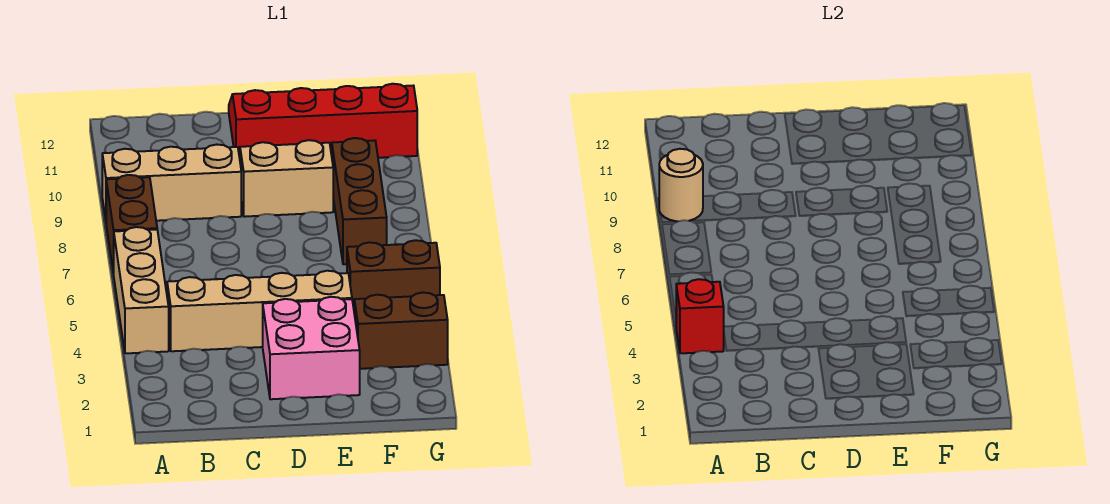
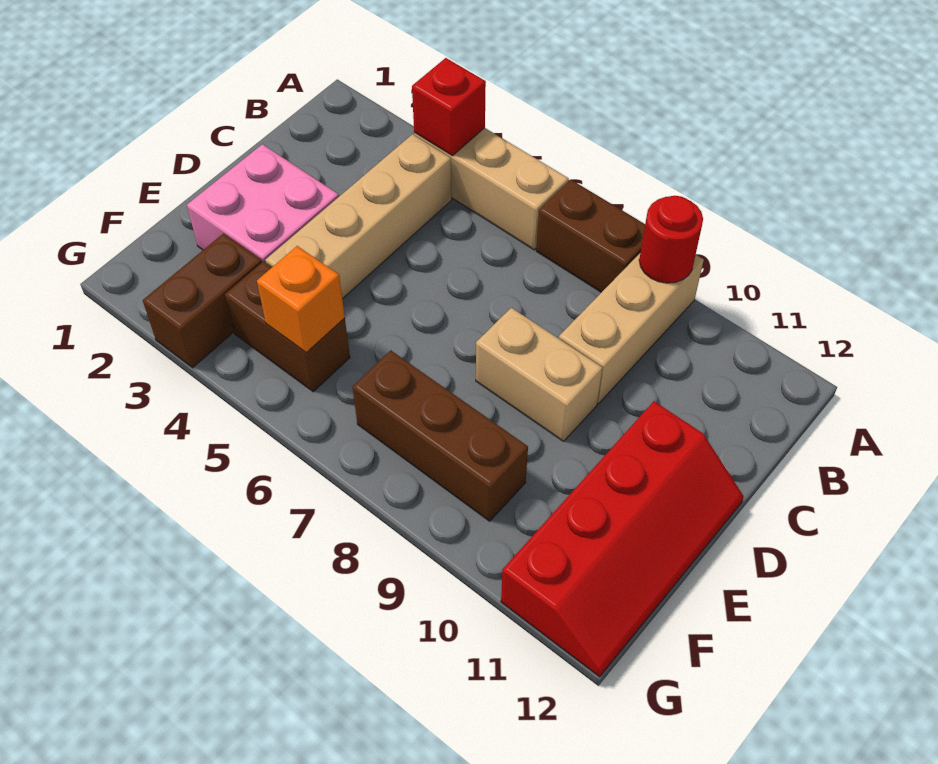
tan round brick A9 level 2 -> red round brick A9 level 2
tan brick D9:E9 level 1 -> tan brick D8:D9 level 1
brown brick F5:G5 level 1 -> brown brick F4:F5 level 1
none -> orange brick F5 level 2

